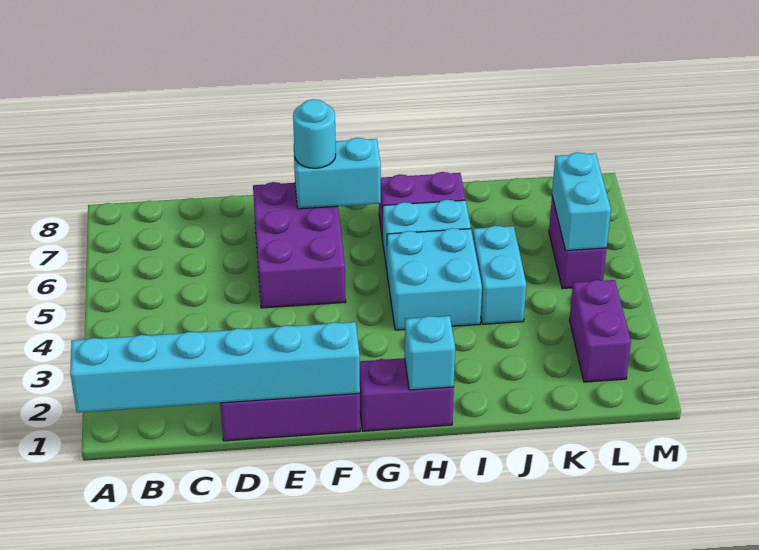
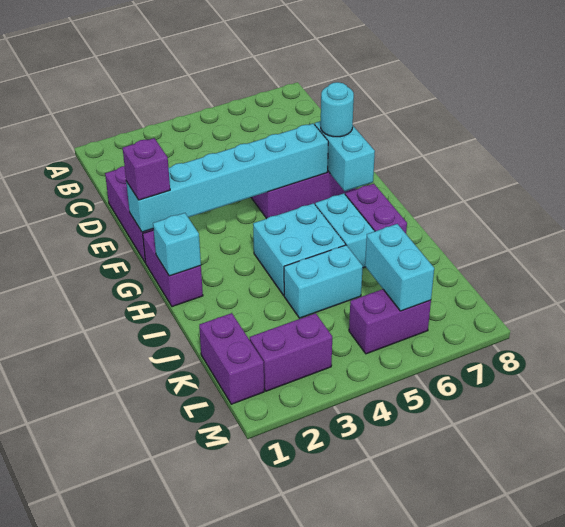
cyan brick A1:F1 level 2 -> cyan brick F1:F6 level 2
none -> purple brick F1 level 3
none -> purple brick K1:L1 level 1
cyan brick L5:L6 level 2 -> cyan brick K6:L6 level 2

